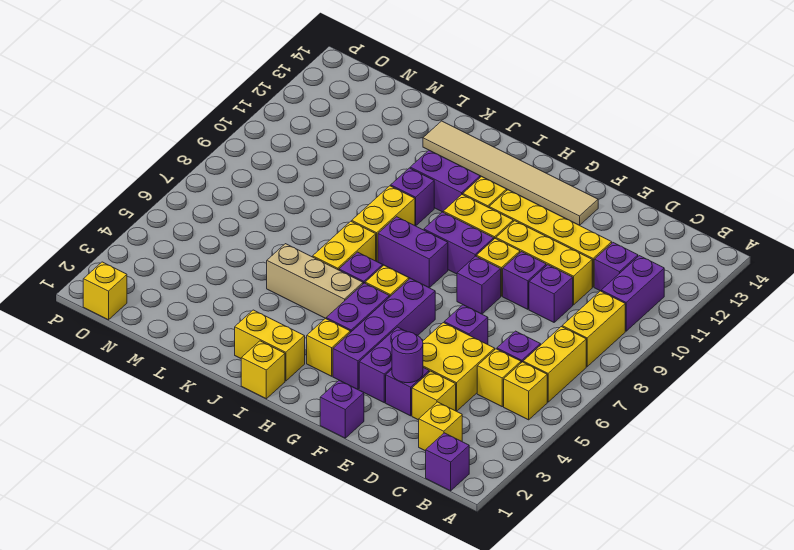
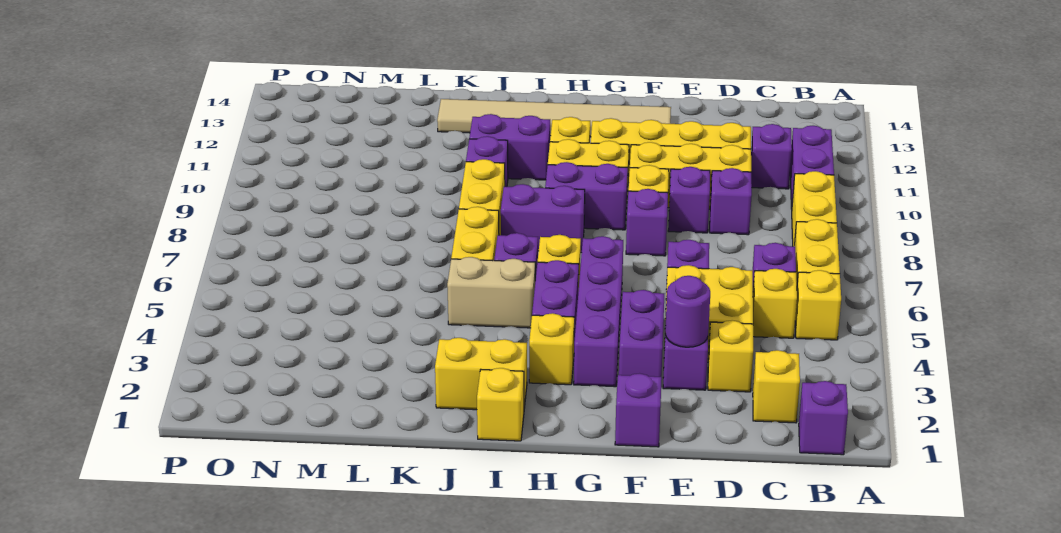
tan brick I5:K5 level 1 -> tan brick I5:J5 level 1
yellow brick O1 level 1 -> none

